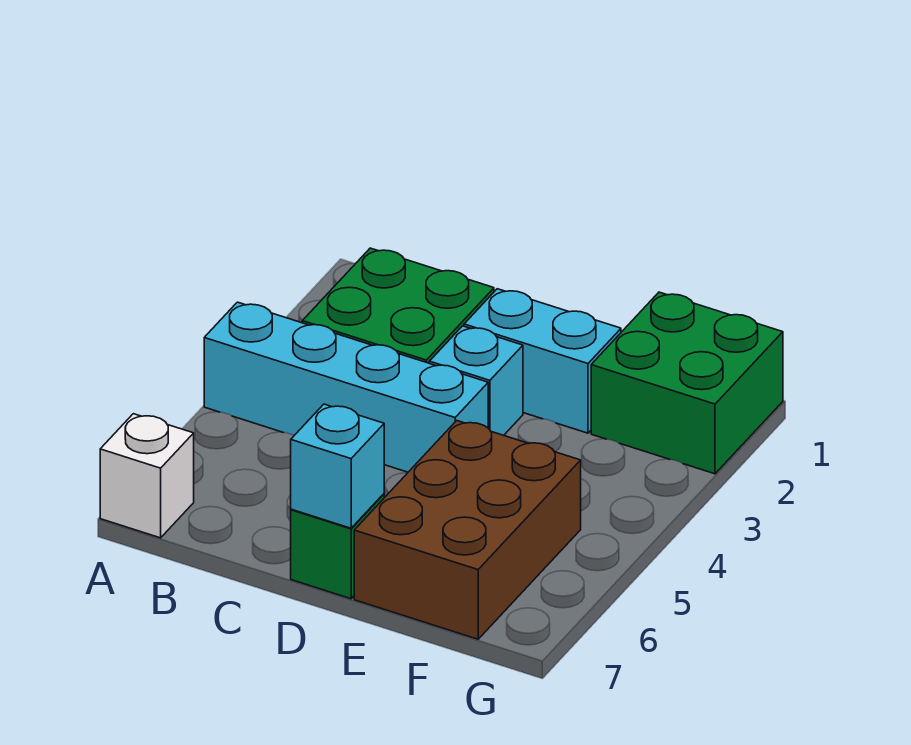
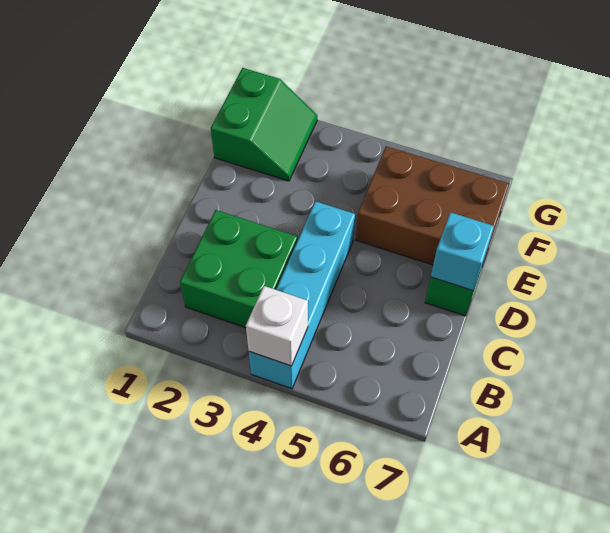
white brick A7 level 1 -> white brick A4 level 2
cyan brick D2:E2 level 1 -> none
cyan brick D3 level 1 -> none
green brick F1:G2 level 1 -> green slope F1:G2 level 1 top 1

